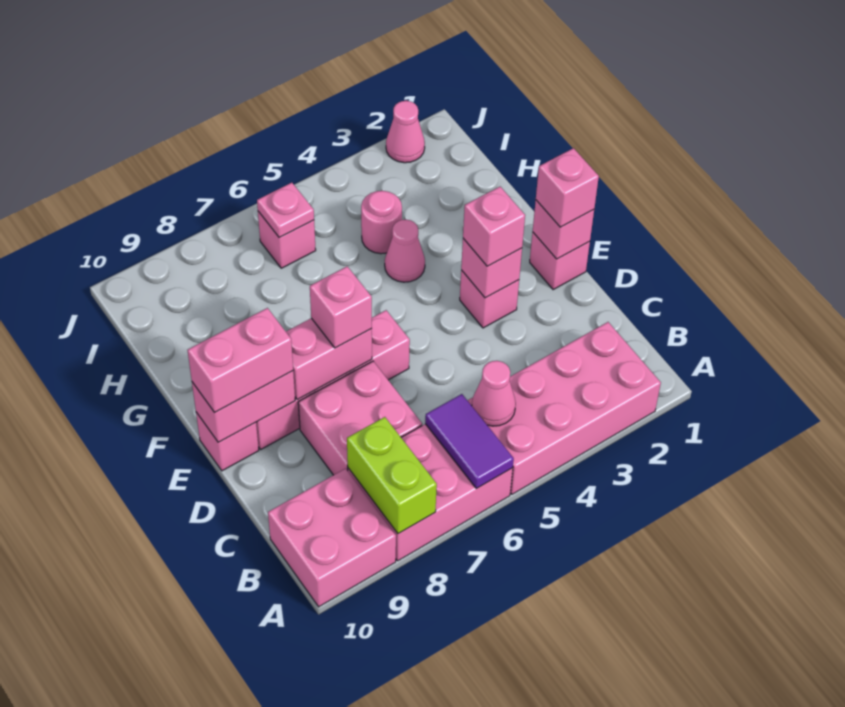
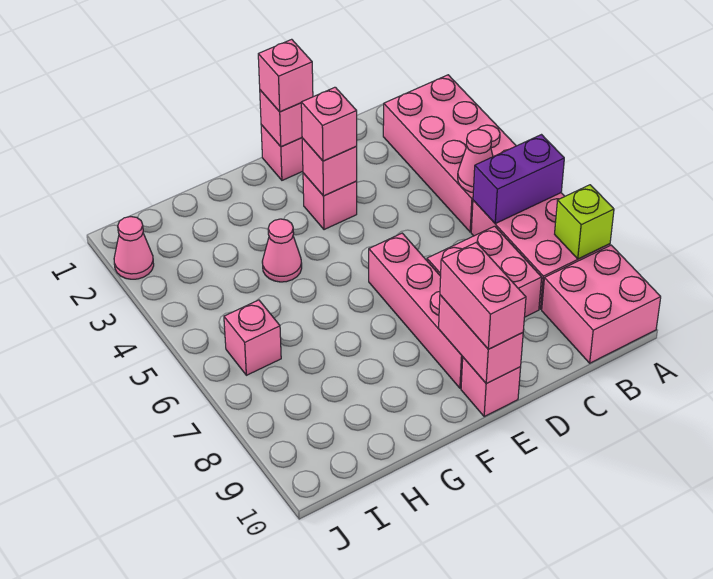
purple tile A6:B6 level 2 -> purple brick A6:B6 level 2
lime brick A8:B8 level 2 -> lime brick A8 level 2
pink brick E7:E8 level 2 -> none
pink brick E7 level 3 -> none
pink round brick H4 level 1 -> none
pink plate I6 level 2 -> none

